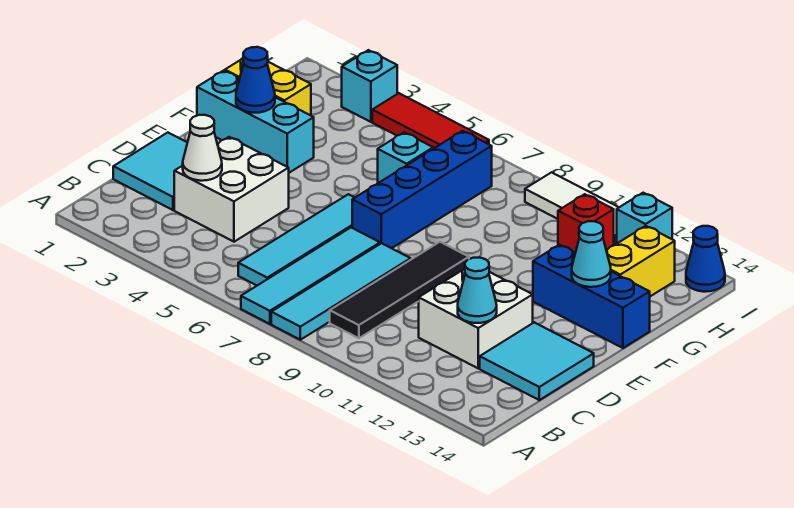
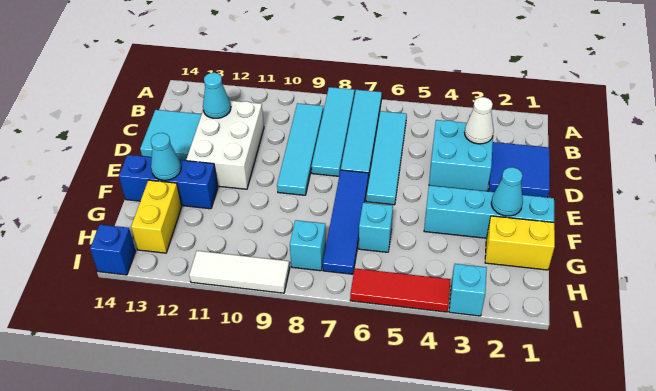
black tile B9:E9 level 1 -> cyan tile B9:E9 level 1
cyan tile C1:D2 level 1 -> blue tile C1:D2 level 1
white brick C3:D4 level 1 -> cyan brick C3:D4 level 1
white brick C11:D12 level 1 -> white brick C11:E12 level 1
blue brick E7:H7 level 1 -> blue tile E7:H7 level 1
cyan brick F1:F3 level 1 -> cyan brick F1:F4 level 1
blue cone F2 level 2 -> cyan cone F2 level 2
red brick H11 level 1 -> none
cyan brick I12 level 1 -> cyan brick H8 level 1
blue cone I14 level 1 -> blue brick I14 level 1

